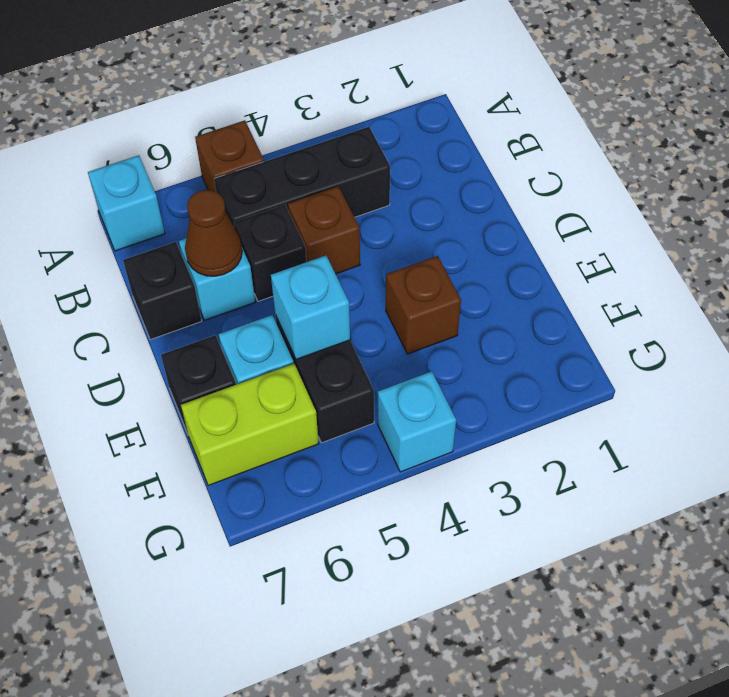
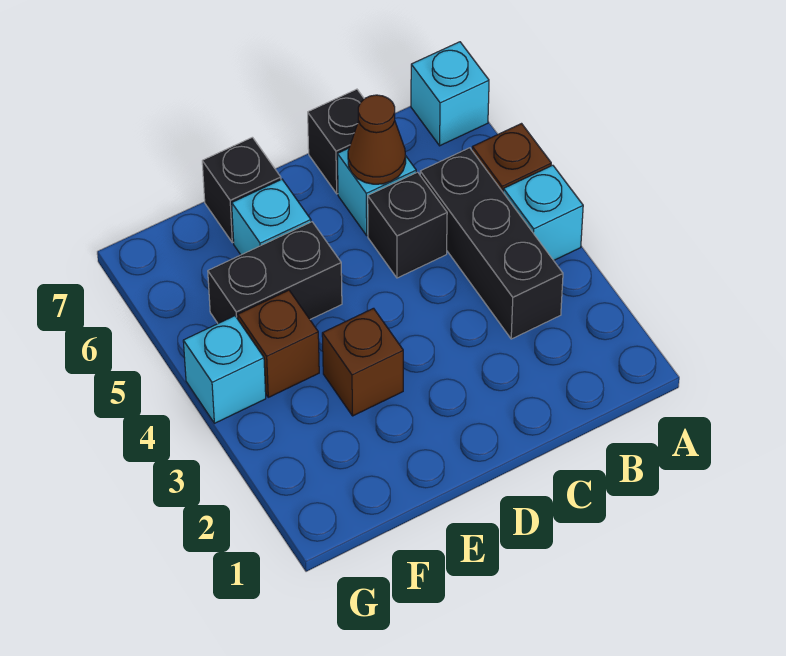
brown brick C4 level 1 -> brown brick F4 level 1
cyan brick E5 level 2 -> cyan brick A4 level 1
lime brick F6:F7 level 1 -> none

